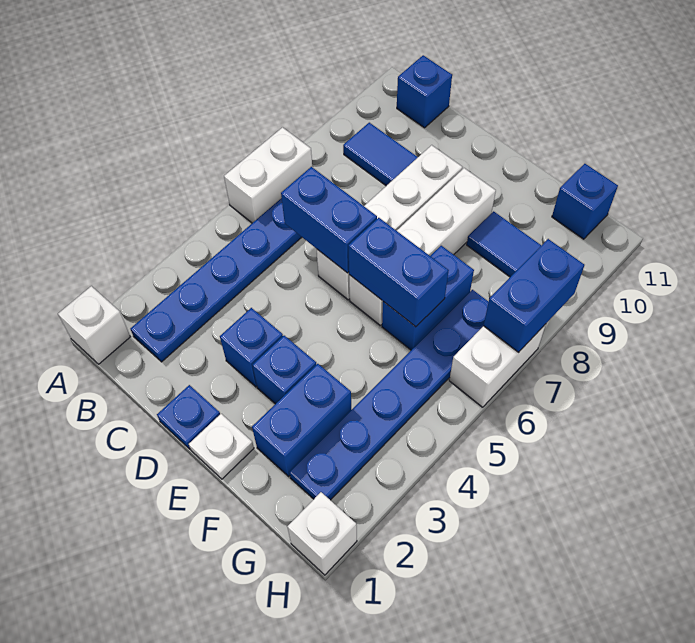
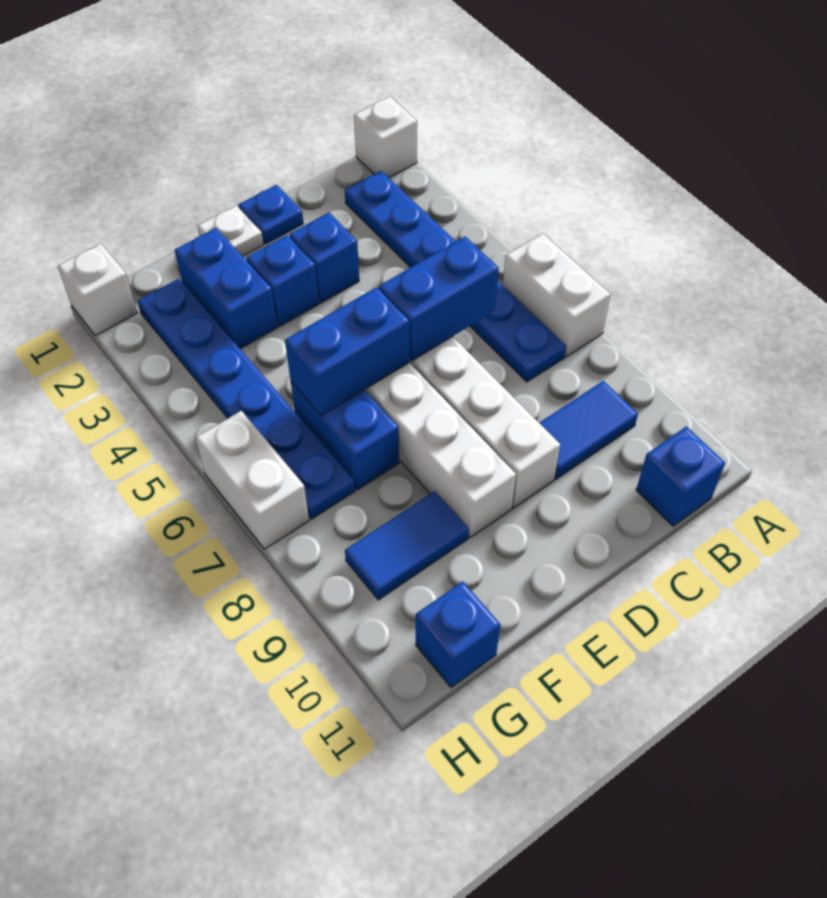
blue brick H7:H8 level 2 -> none

